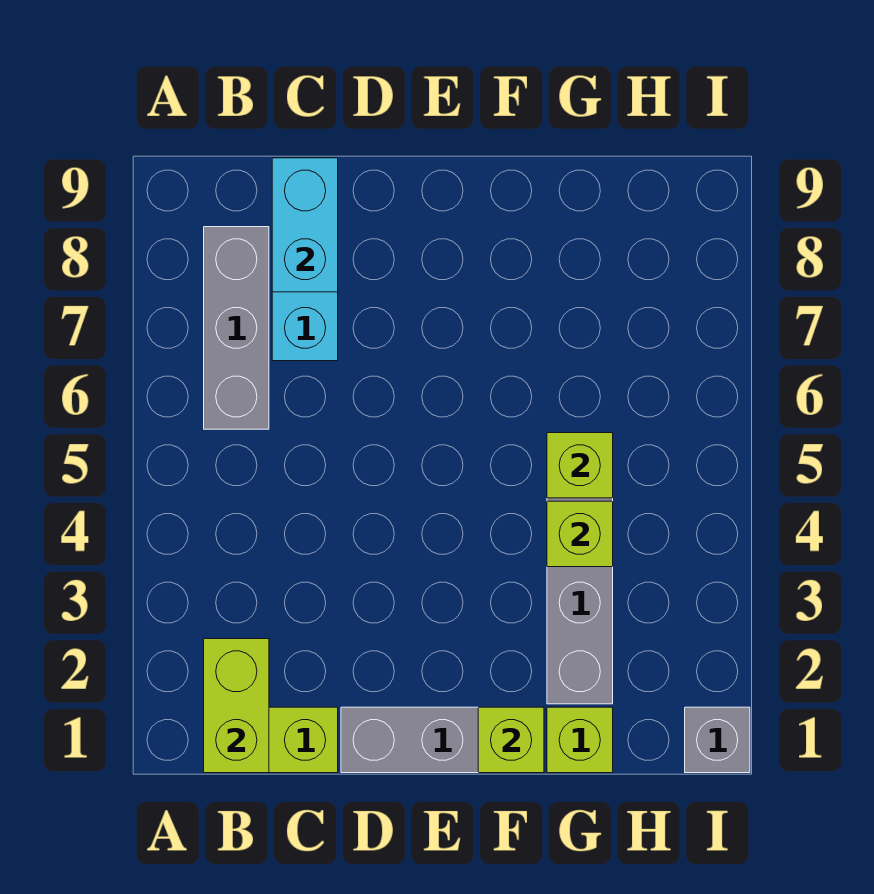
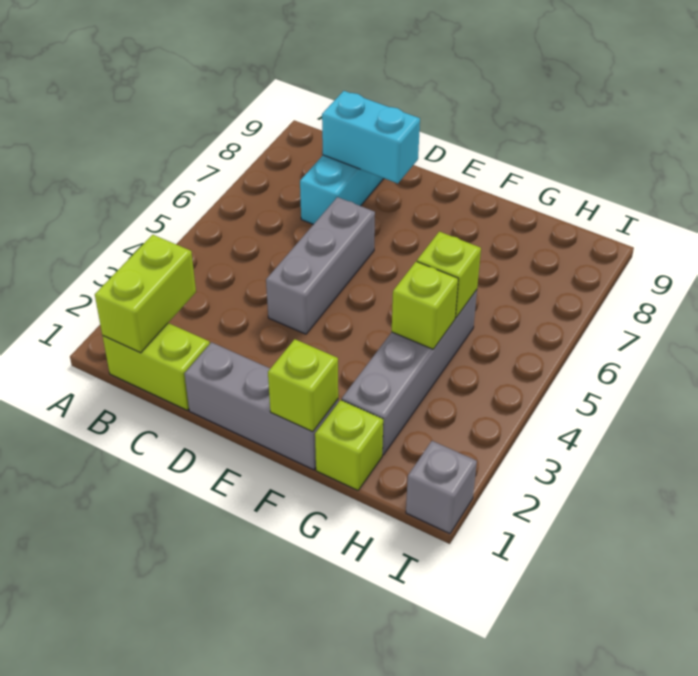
grey brick B6:B8 level 1 -> grey brick D4:D6 level 1
cyan brick C8:C9 level 2 -> cyan brick C8:D8 level 2

